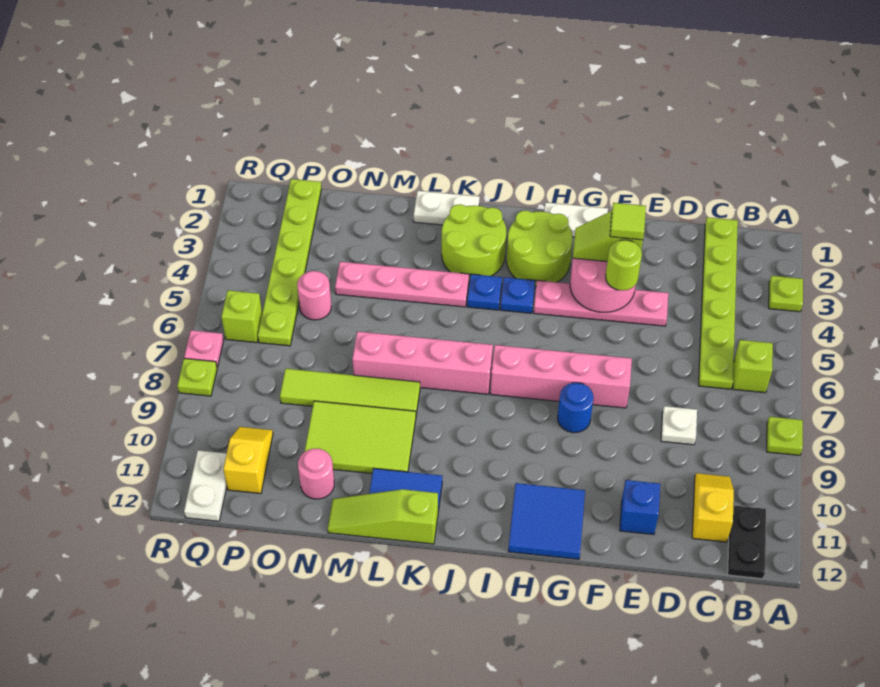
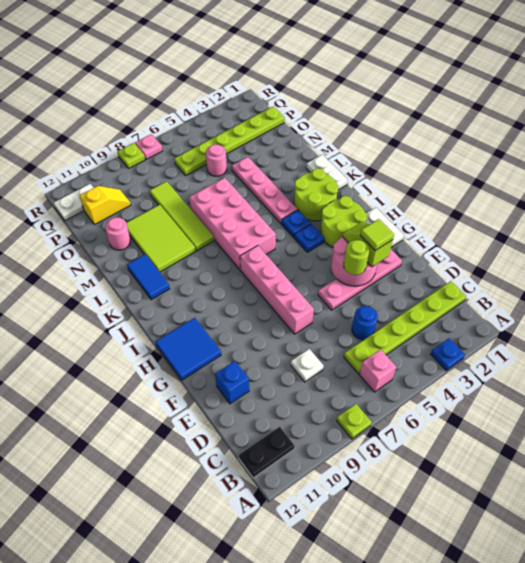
lime plate A3 level 1 -> blue plate A3 level 1
lime brick B6 level 1 -> pink brick B6 level 1
yellow slope C10:C11 level 1 top 11 -> none
pink plate E4:H4 level 1 -> pink plate F2:F5 level 1
blue round brick G8 level 1 -> blue round brick D5 level 1
pink brick J7:M7 level 1 -> pink brick J6:M7 level 1
lime slope K12:M12 level 1 top K -> none
lime brick Q6 level 1 -> none

